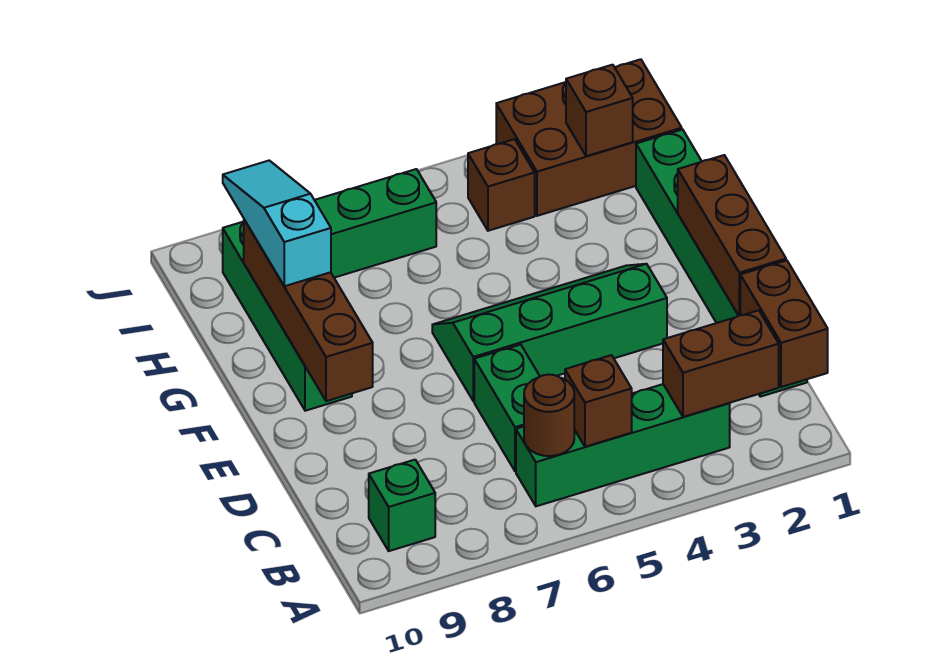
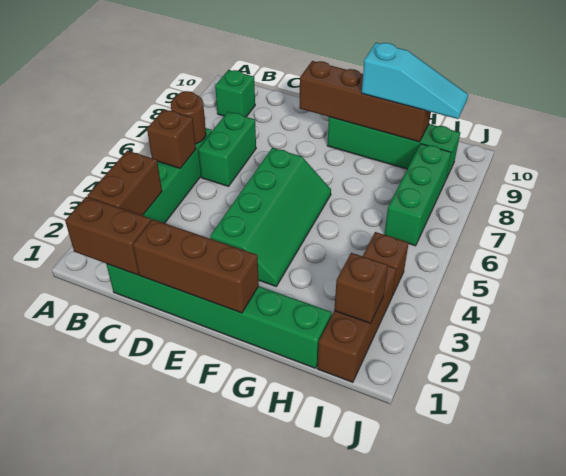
green brick C6:D6 level 1 -> green brick C6:C7 level 1
brown brick I1:J3 level 1 -> brown brick I1:I3 level 1

